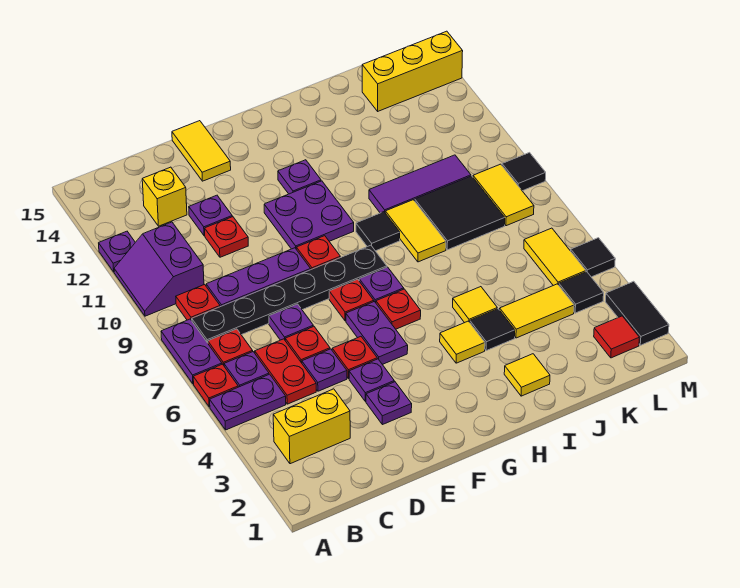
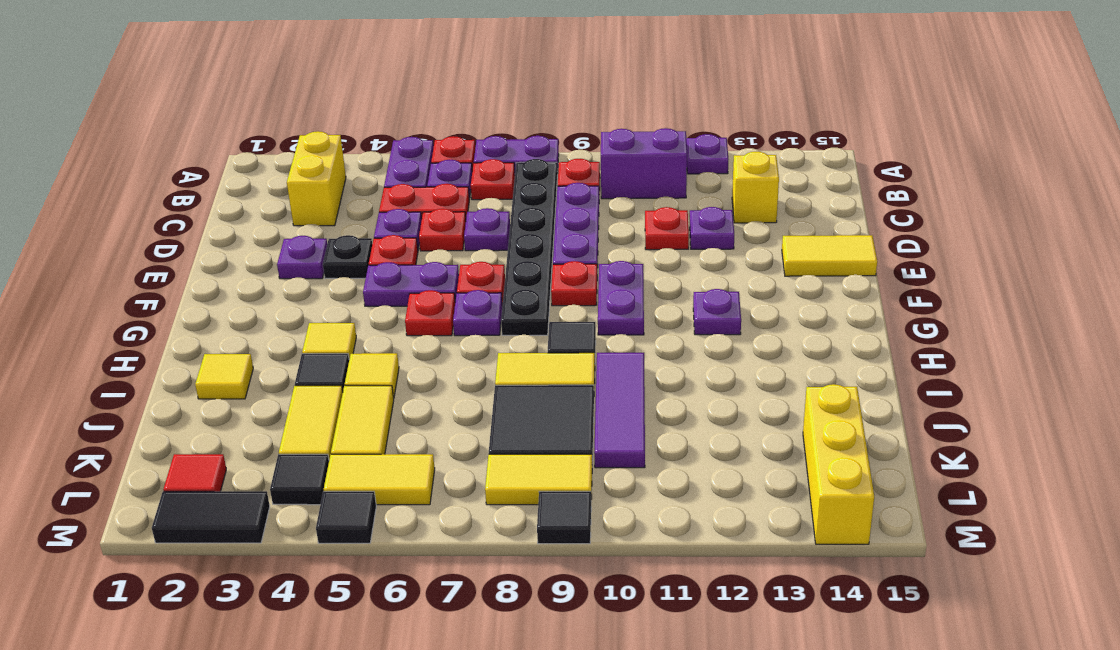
purple plate E4 level 1 -> black plate E4 level 1
purple plate F10:G11 level 1 -> purple plate F10:G10 level 1
none -> yellow tile J5:K5 level 1

